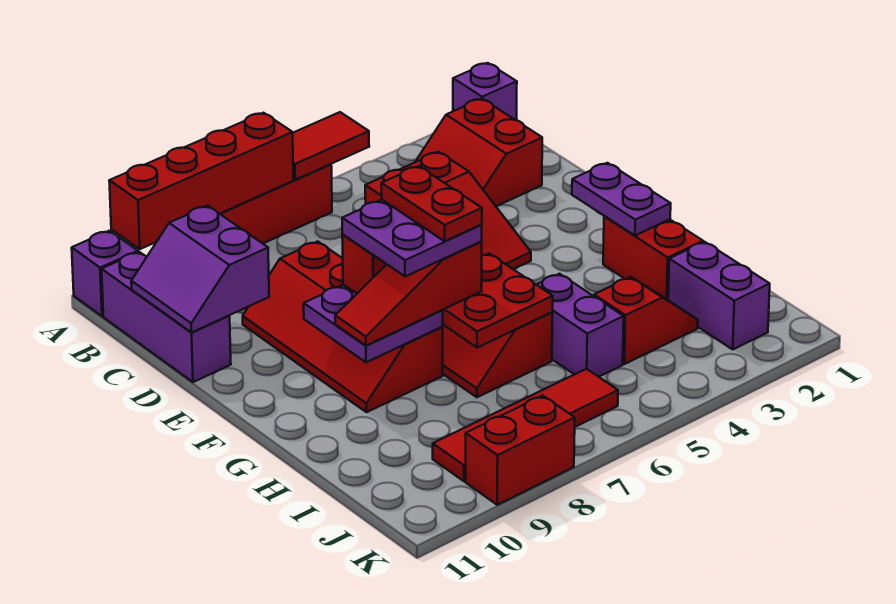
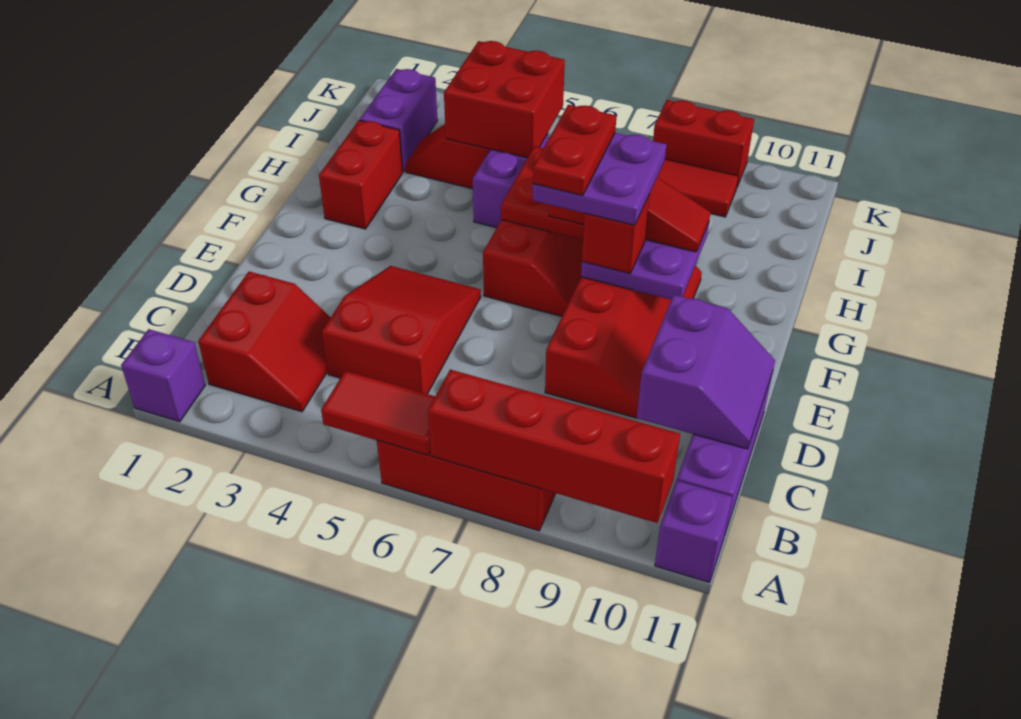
purple plate F2:G2 level 2 -> none
none -> red brick I4:J5 level 2

